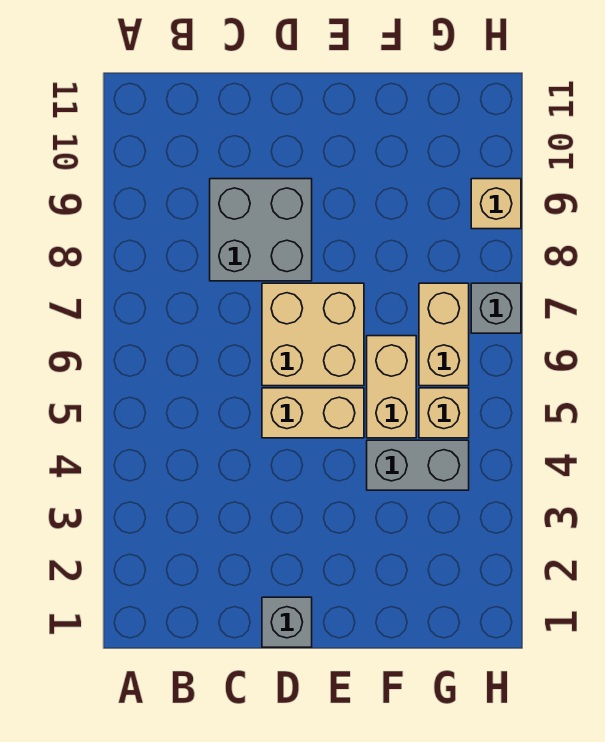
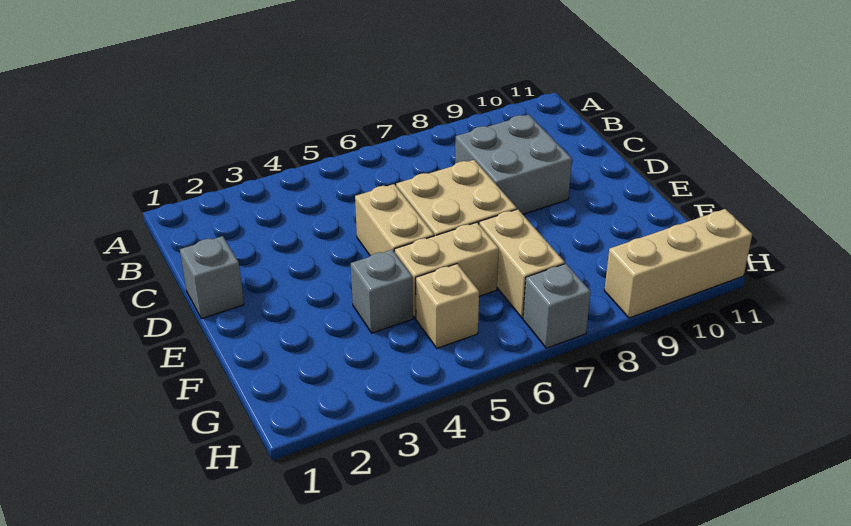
grey brick F4:G4 level 1 -> grey brick F4 level 1
tan brick G6:G7 level 1 -> tan brick F7:G7 level 1
tan brick H9 level 1 -> tan brick H9:H11 level 1

